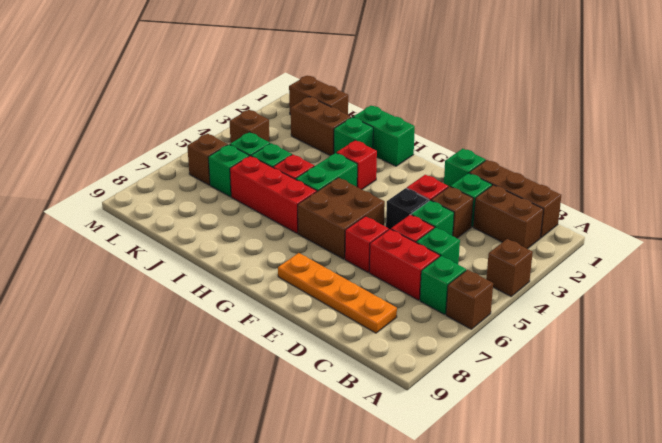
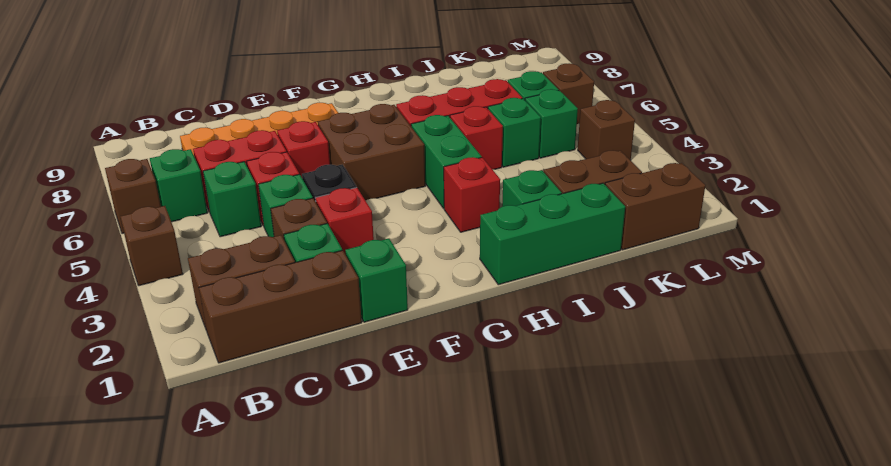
green brick H1:I1 level 1 -> green brick H1:J1 level 1

